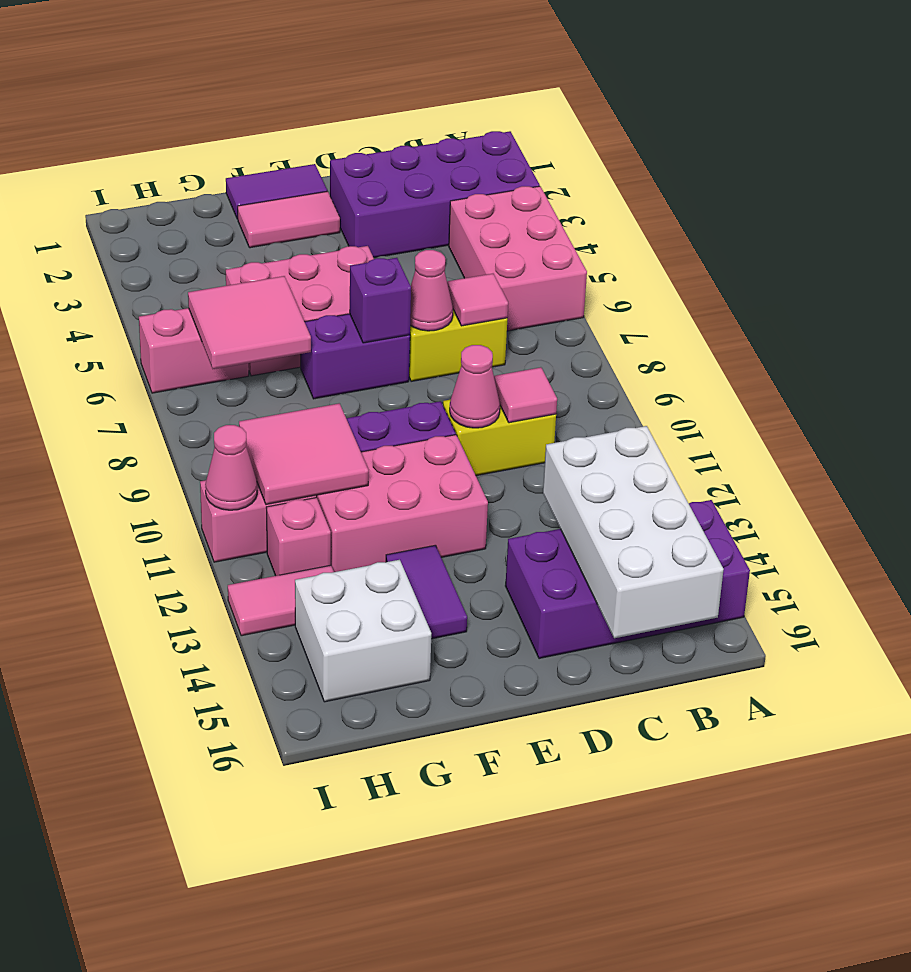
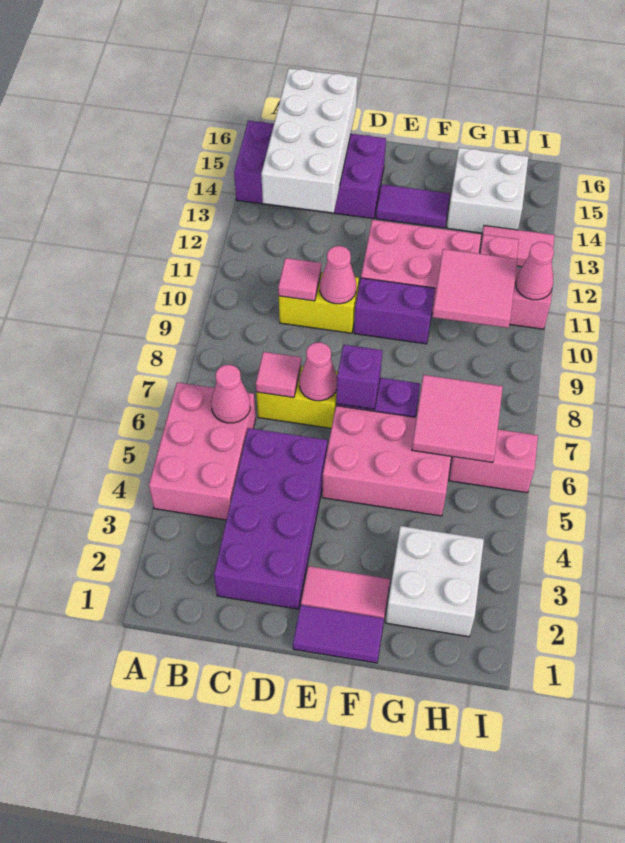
purple brick A2:D3 level 1 -> purple brick C2:D5 level 1
none -> pink cone B6 level 2
purple tile F13:F14 level 1 -> purple tile E14:F14 level 1
none -> white brick G2:H3 level 1

